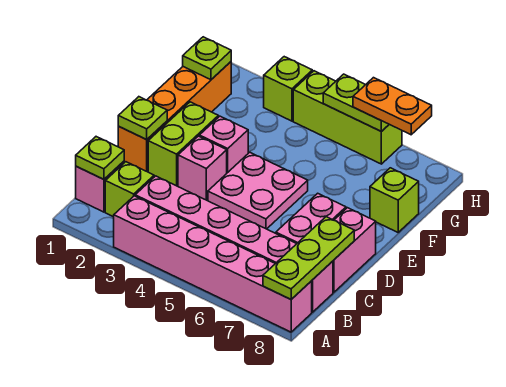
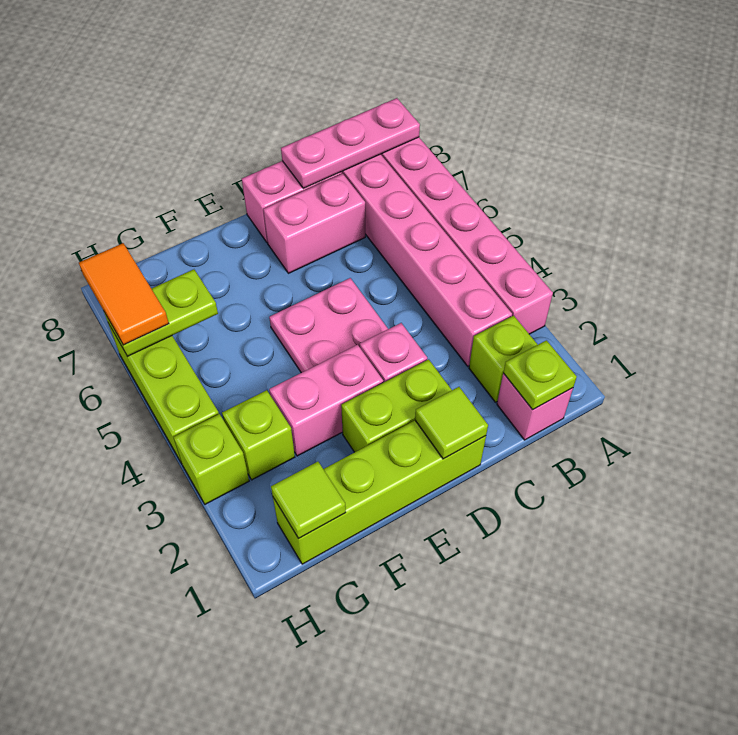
lime plate A8:C8 level 2 -> pink plate A8:C8 level 2
orange brick D1:G1 level 1 -> lime brick D1:G1 level 1
lime plate D1 level 2 -> lime tile D1 level 2
pink brick E3 level 1 -> pink brick E3:F3 level 1
lime brick F8 level 1 -> lime brick G3 level 1
lime plate G1 level 2 -> lime tile G1 level 2
lime plate H5:H6 level 2 -> lime plate G6:H6 level 2
orange plate H6:H7 level 3 -> orange tile H6:H7 level 3

